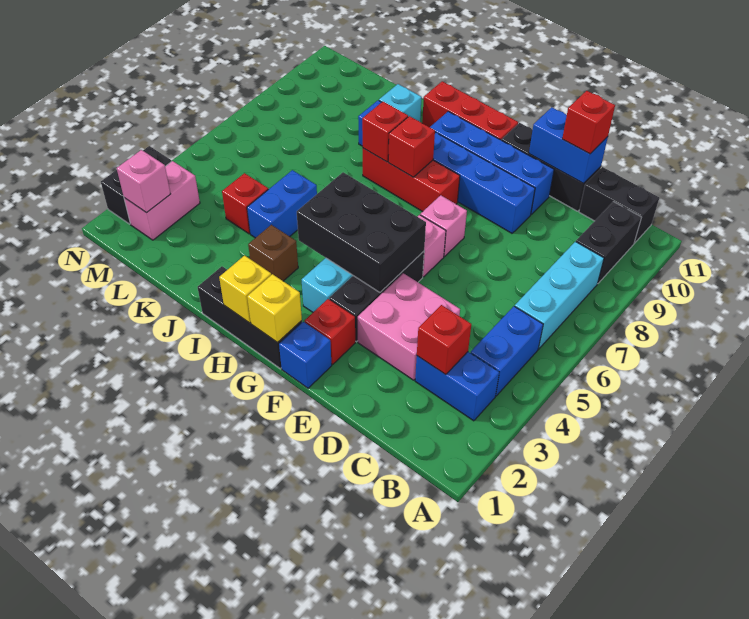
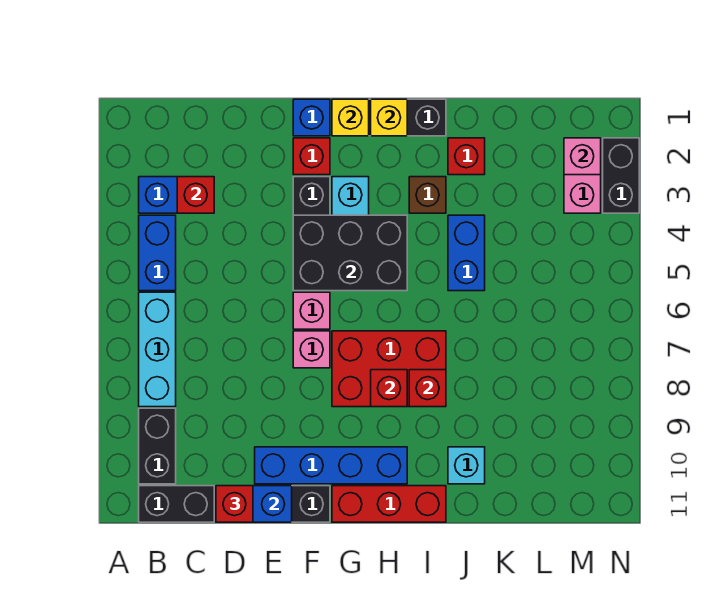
pink brick D3:E4 level 1 -> none
blue brick E9:J9 level 1 -> none
red brick G8:I8 level 1 -> red brick G7:I8 level 1
red brick K4 level 1 -> red brick J2 level 1

